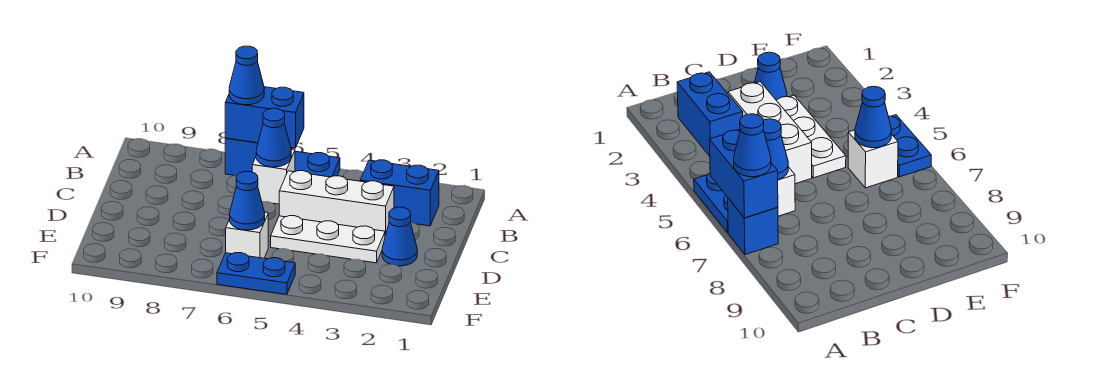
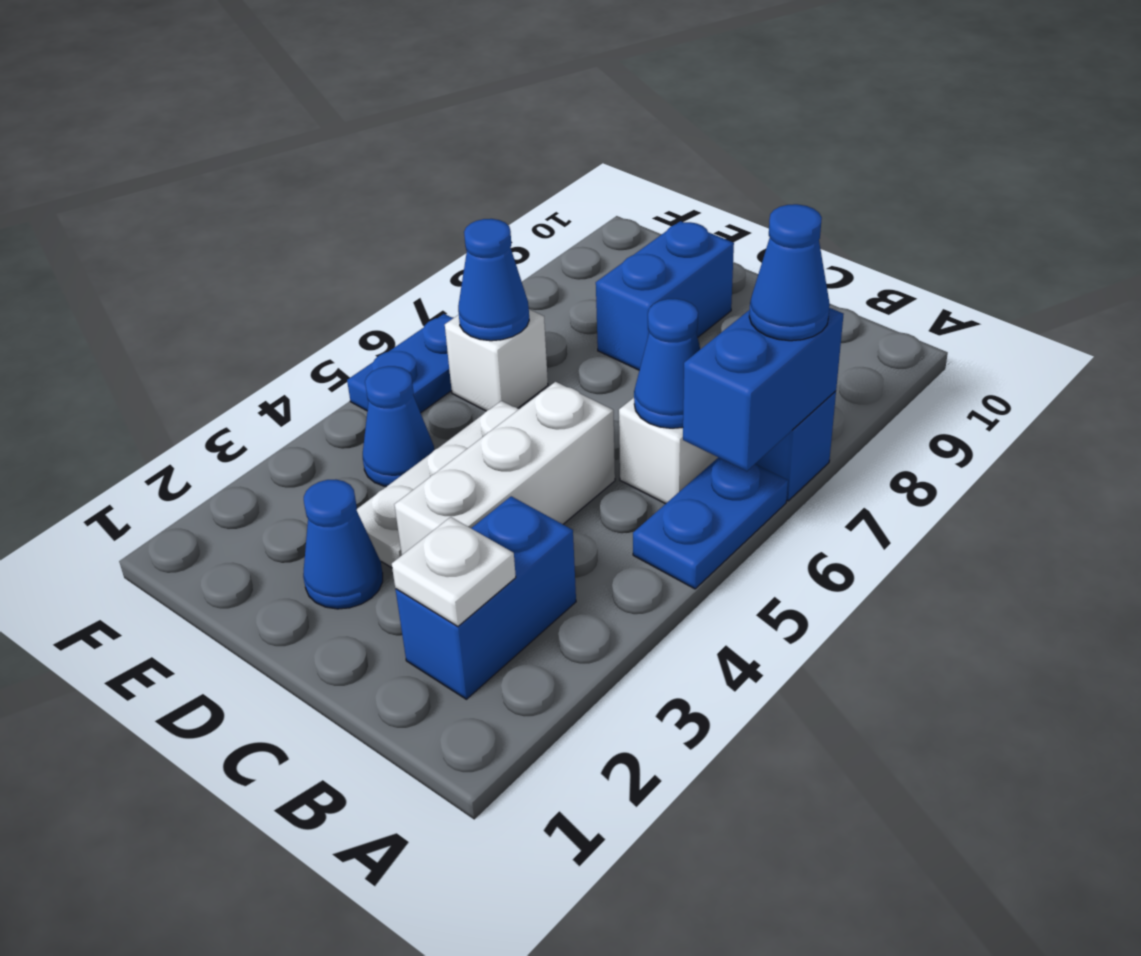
none -> white plate B2 level 2
none -> blue brick D8:D9 level 1
none -> blue cone E4 level 1

